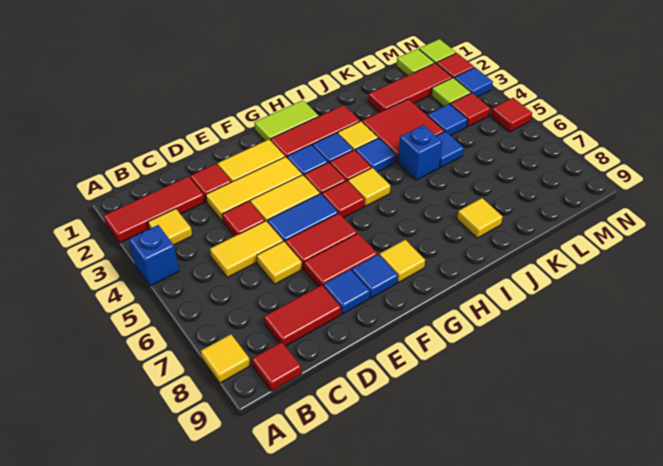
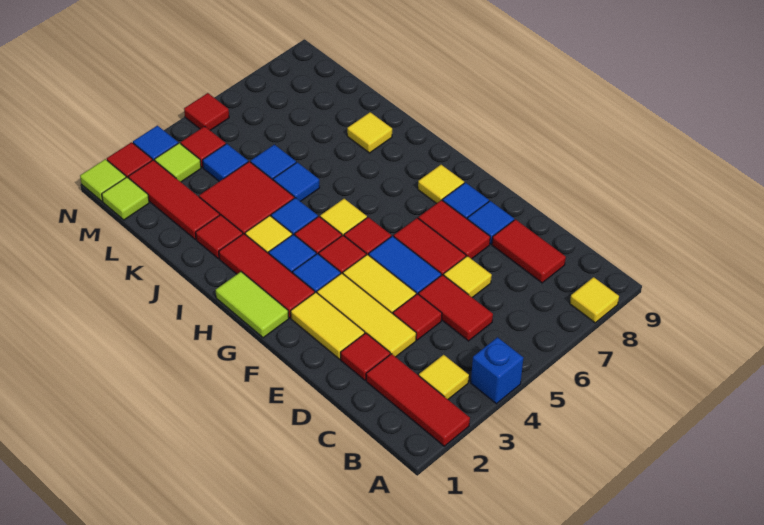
red tile B9 level 1 -> red tile J2 level 1
yellow tile C5:D5 level 1 -> red tile C5:D5 level 1
blue brick J5 level 1 -> blue tile J5 level 1

